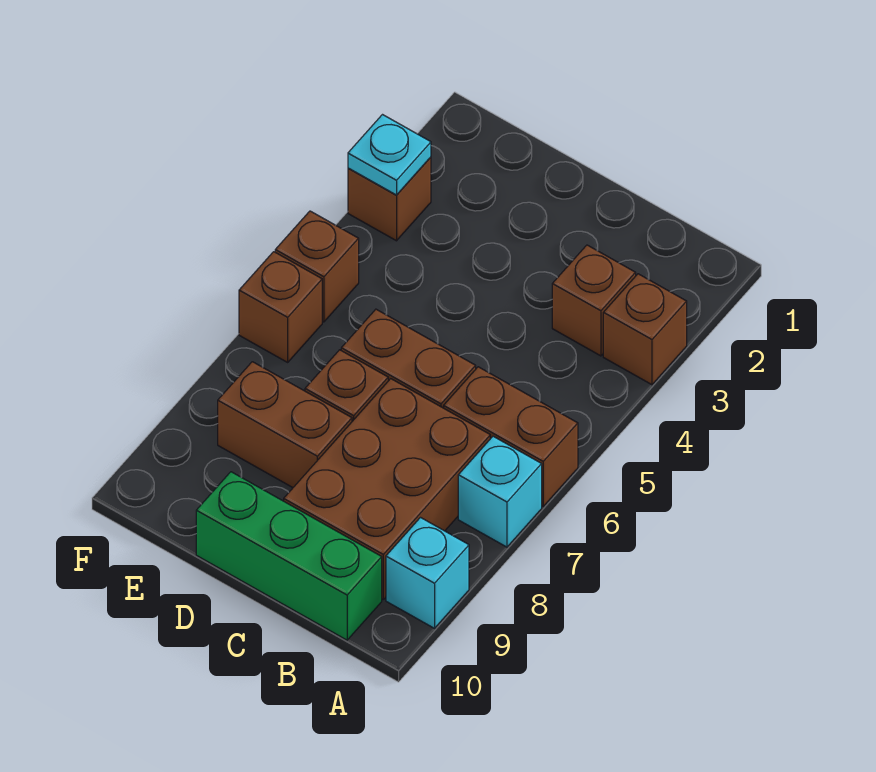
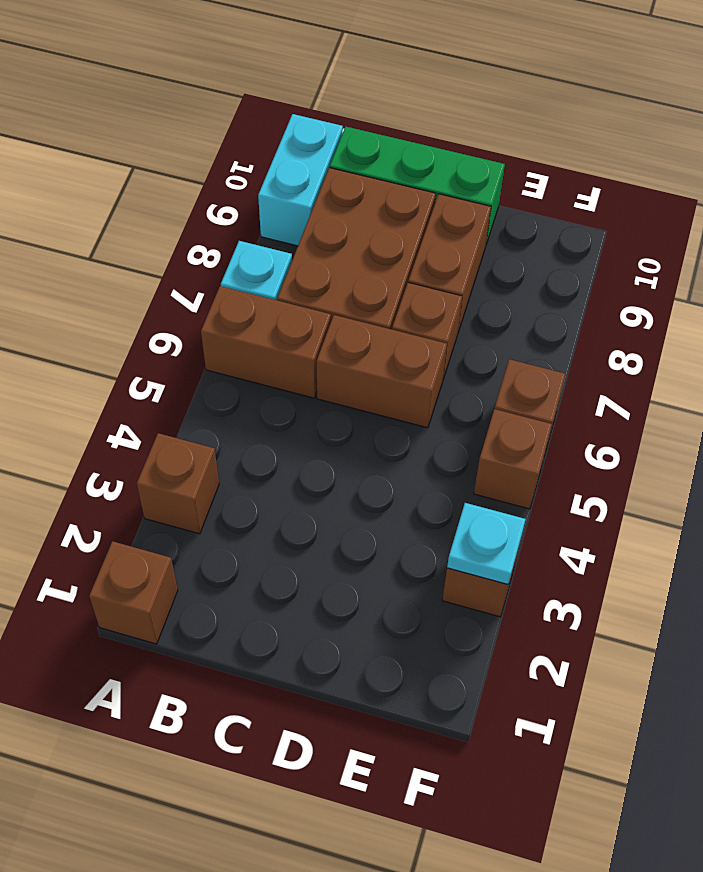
cyan brick A9 level 1 -> cyan brick A9:A10 level 1
brown brick B3 level 1 -> brown brick A1 level 1
brown brick D8:E8 level 1 -> brown brick D8:D9 level 1

